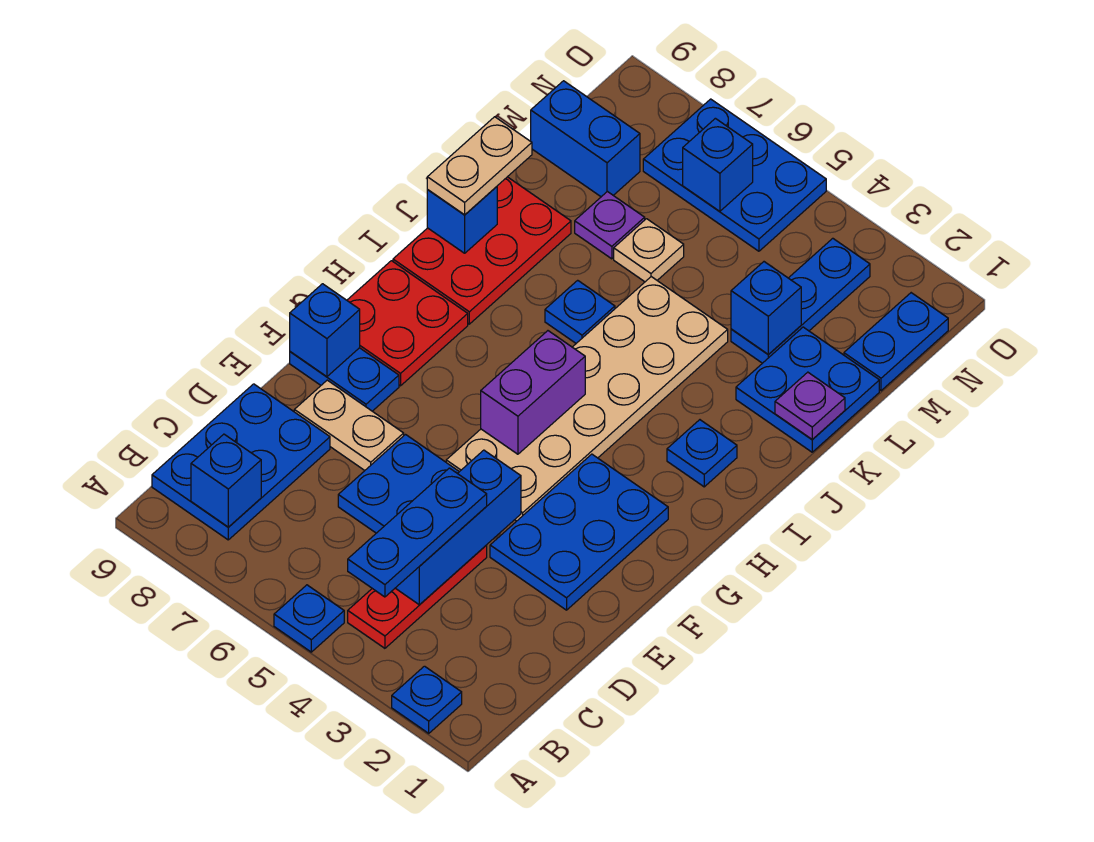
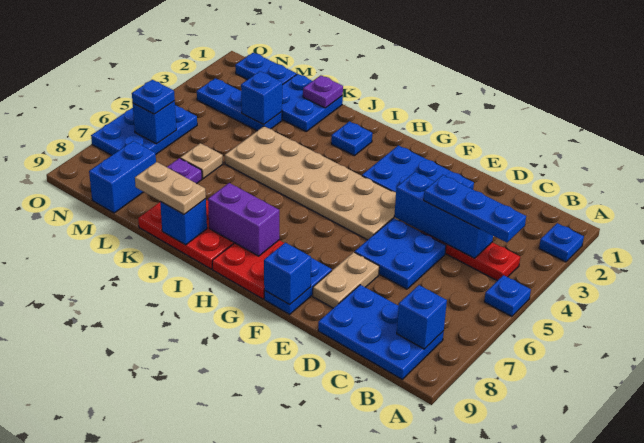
purple brick G5:H5 level 2 -> purple brick H8:I8 level 2
blue plate J6 level 1 -> blue plate N6 level 3

